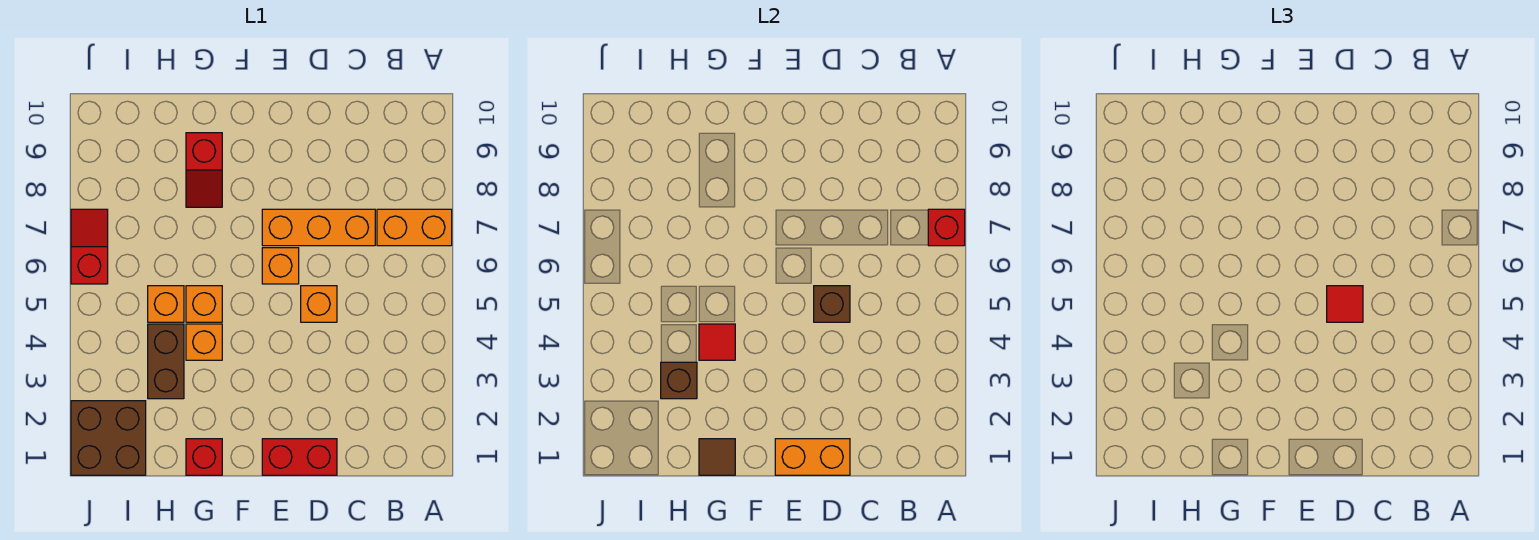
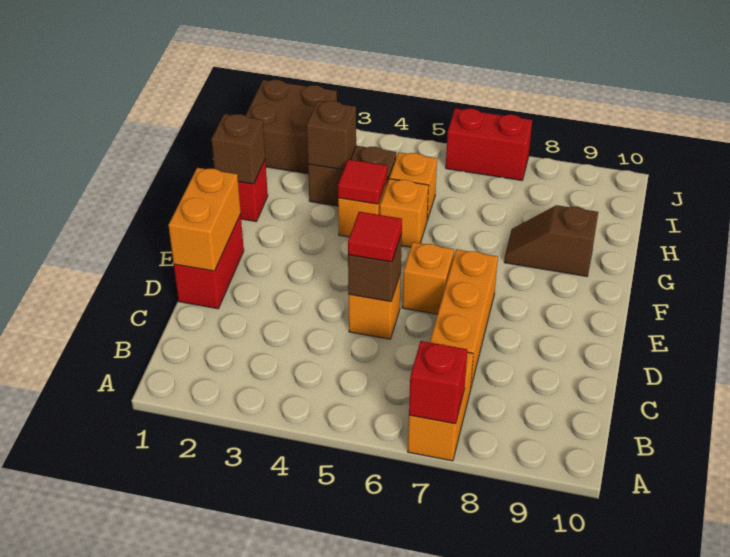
brown tile G1 level 2 -> brown brick G1 level 2
red slope G8:G9 level 1 top 9 -> brown slope G8:G9 level 1 top 9
red slope J6:J7 level 1 top 6 -> red brick J6:J7 level 1

